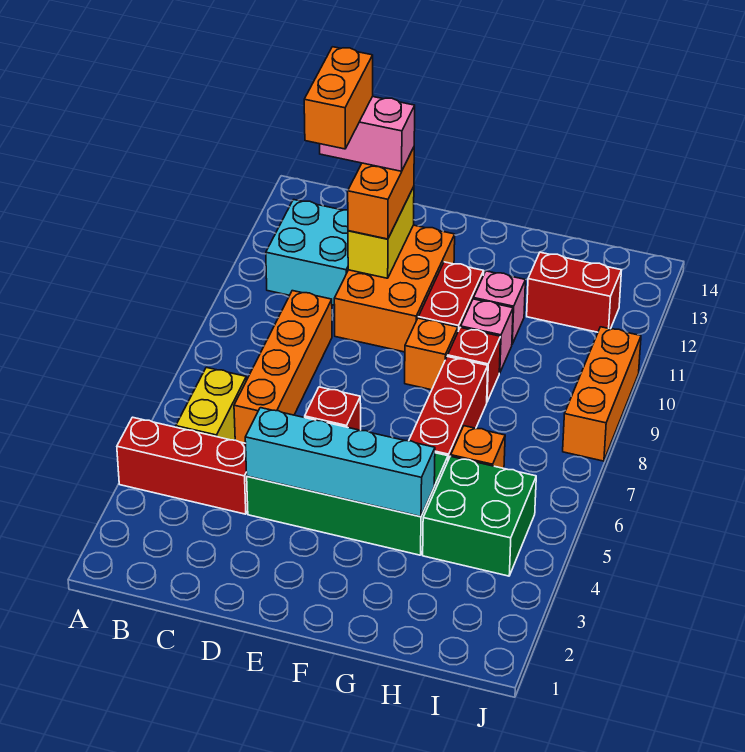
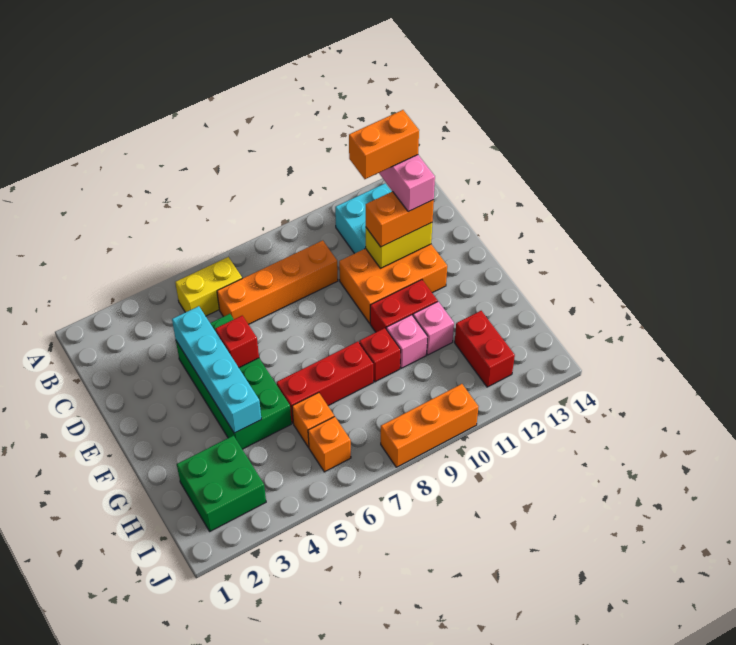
red brick A4:C4 level 1 -> none
orange brick F9 level 1 -> orange brick I6 level 1
green brick H4:I5 level 1 -> green brick H2:I3 level 1

